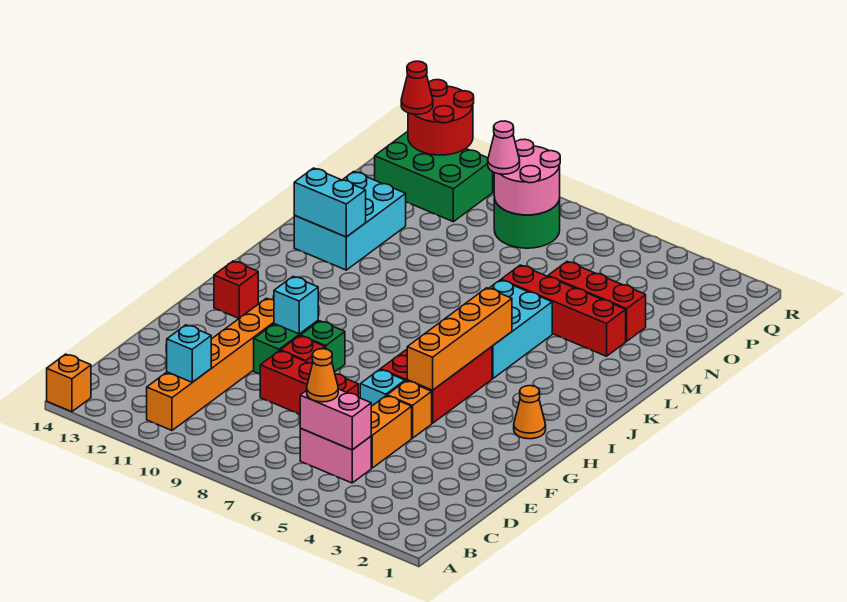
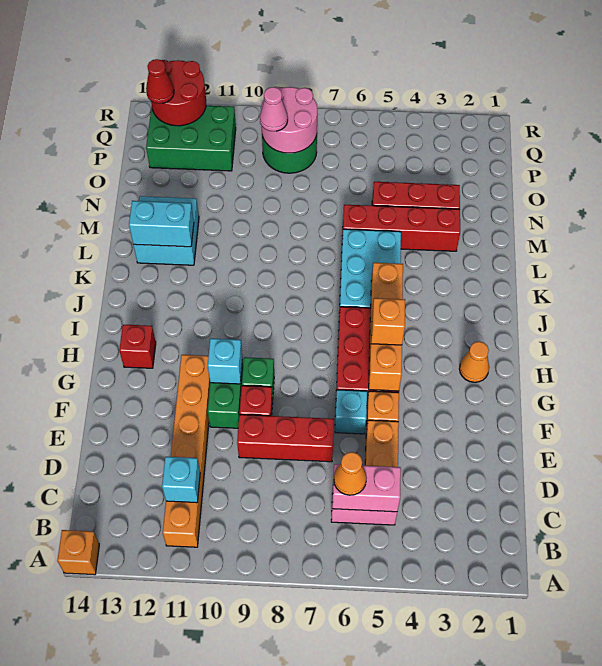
none -> orange brick H5 level 3
cyan brick L12:N13 level 1 -> cyan brick L12:M13 level 1

